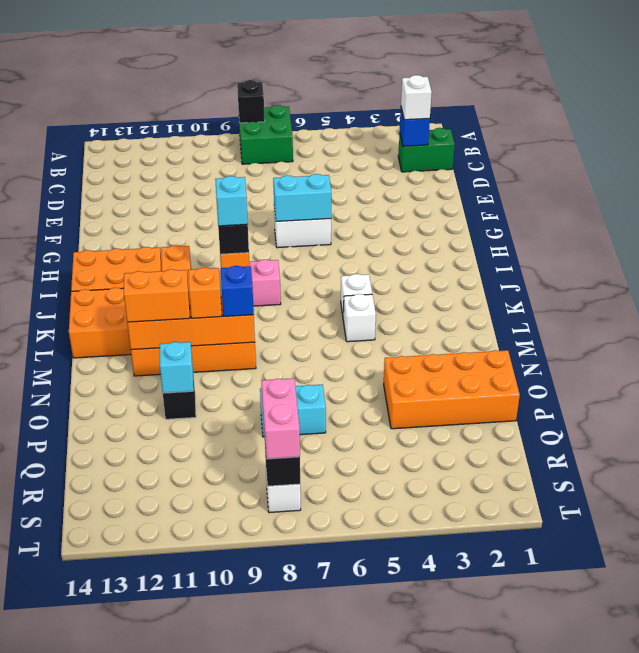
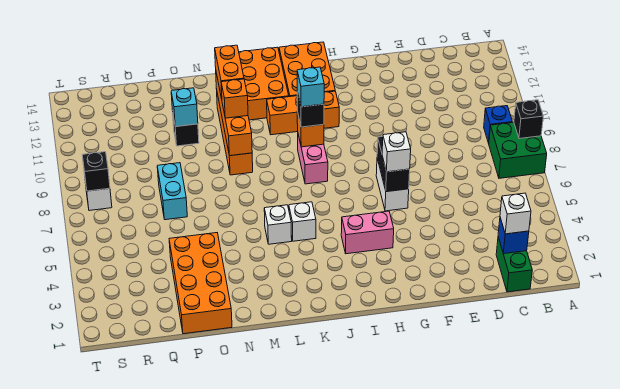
cyan brick G6:G7 level 2 -> black brick G6:G7 level 2
none -> white brick G6 level 3
blue brick M9 level 3 -> blue brick B9 level 1
pink brick R8:S8 level 3 -> pink brick H4:I4 level 1

